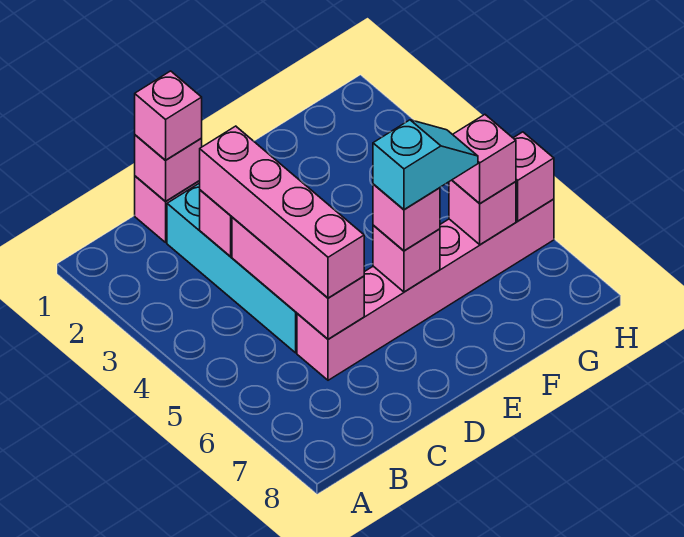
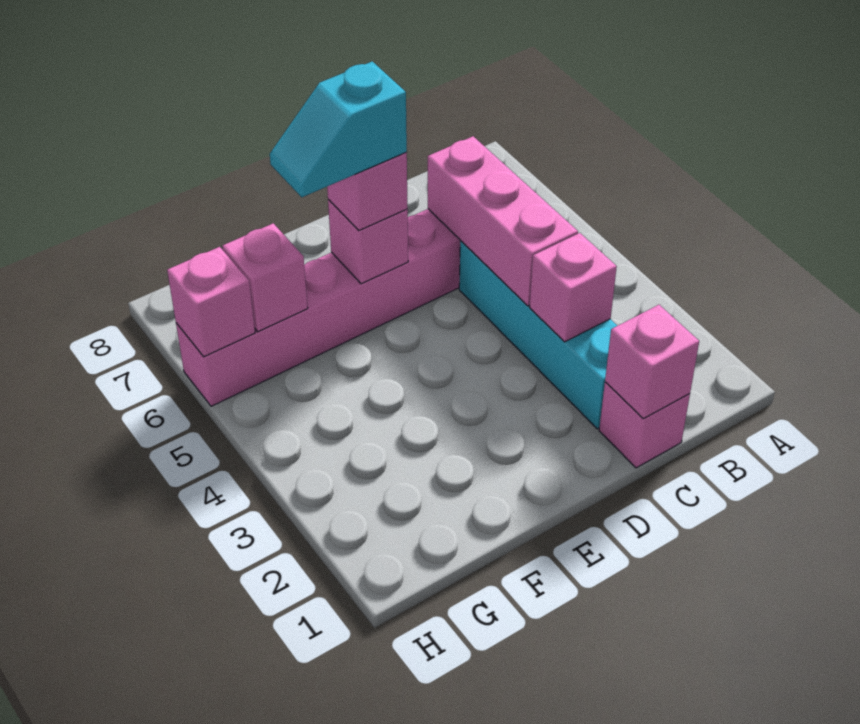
pink brick C1 level 3 -> none
pink brick C3:C6 level 3 -> none
pink brick G6 level 3 -> none

